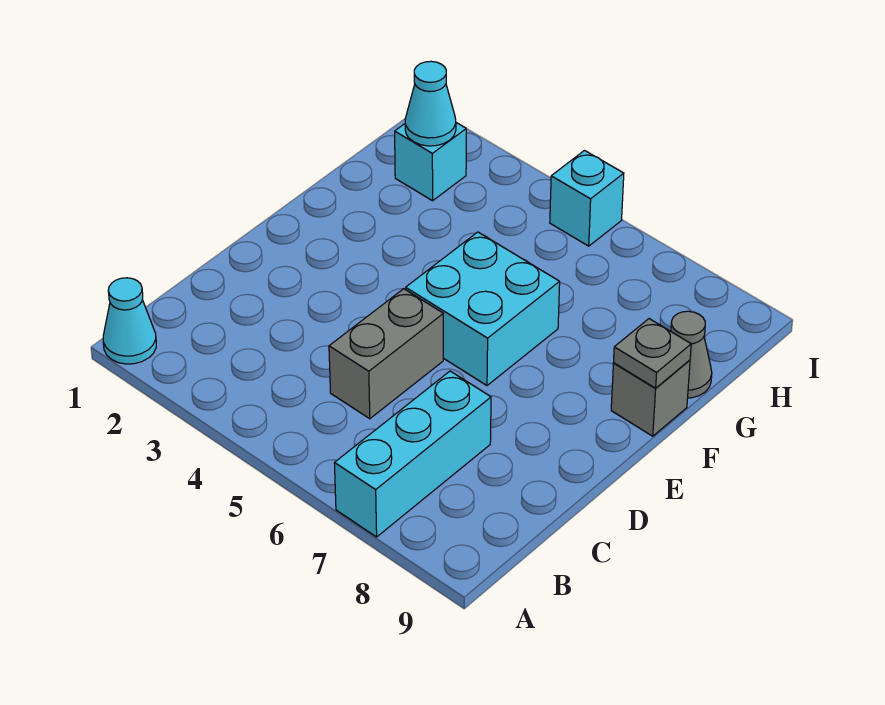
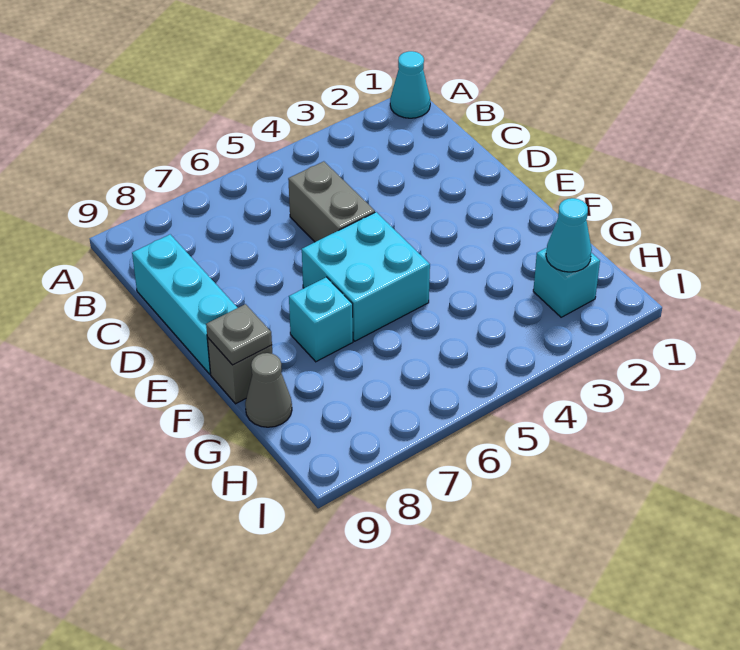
cyan brick A7:C7 level 1 -> cyan brick C9:E9 level 1
cyan brick I5 level 1 -> cyan brick F7 level 1

